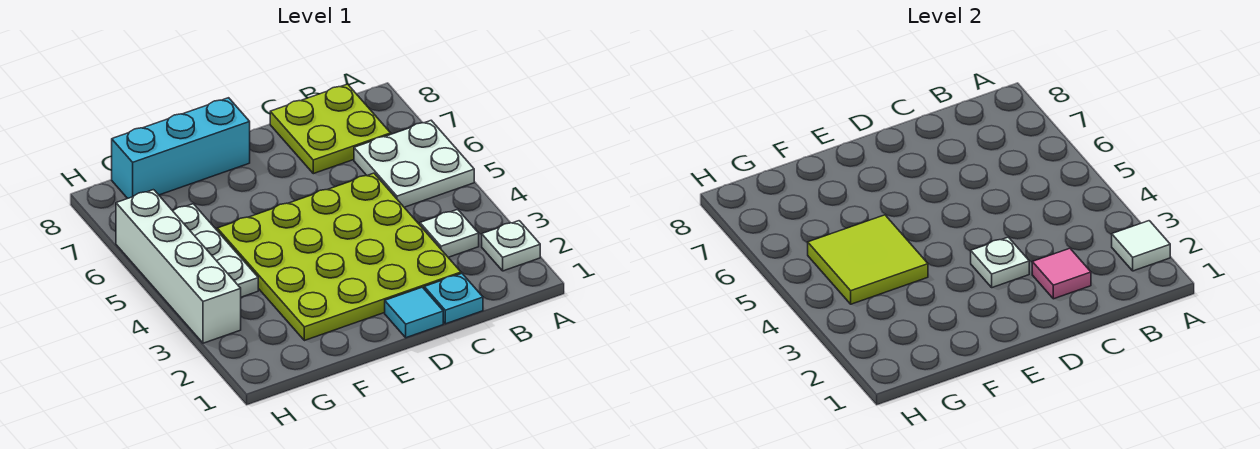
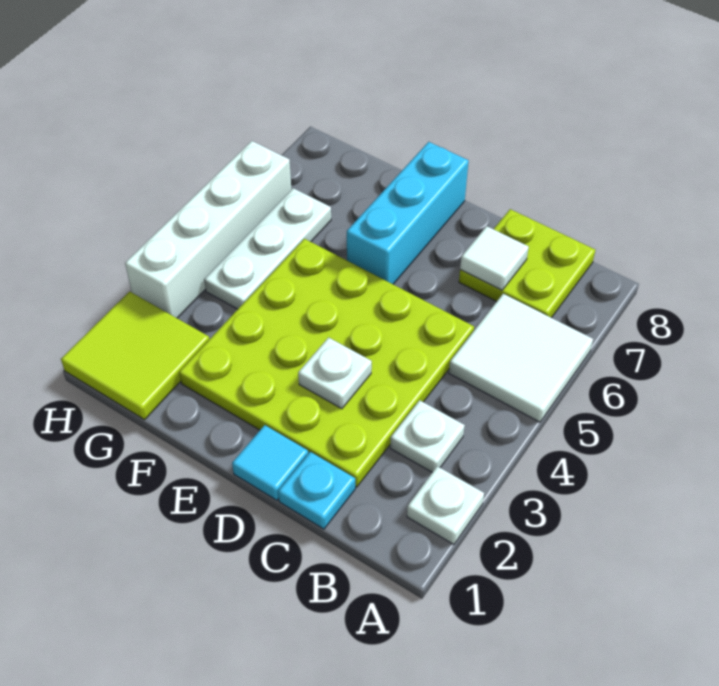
white tile A2 level 2 -> white tile C7 level 2
white plate A5:B6 level 1 -> white tile A5:B6 level 1
pink tile C2 level 2 -> none
cyan brick E8:G8 level 1 -> cyan brick E6:E8 level 1
lime tile F4:G5 level 2 -> lime tile G1:H2 level 1

